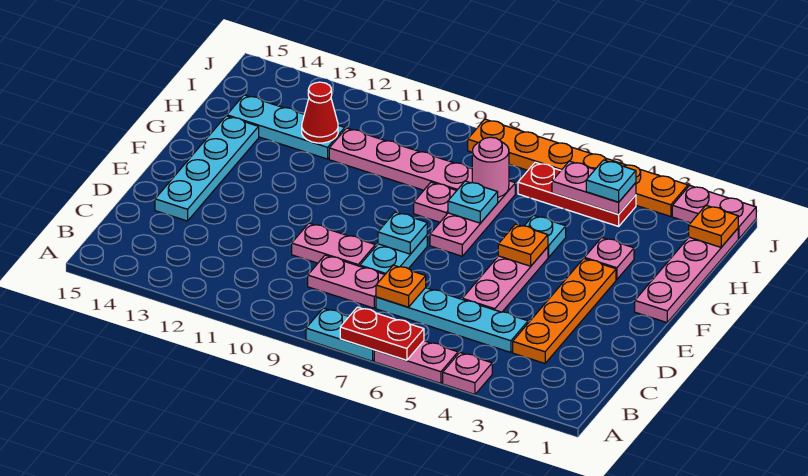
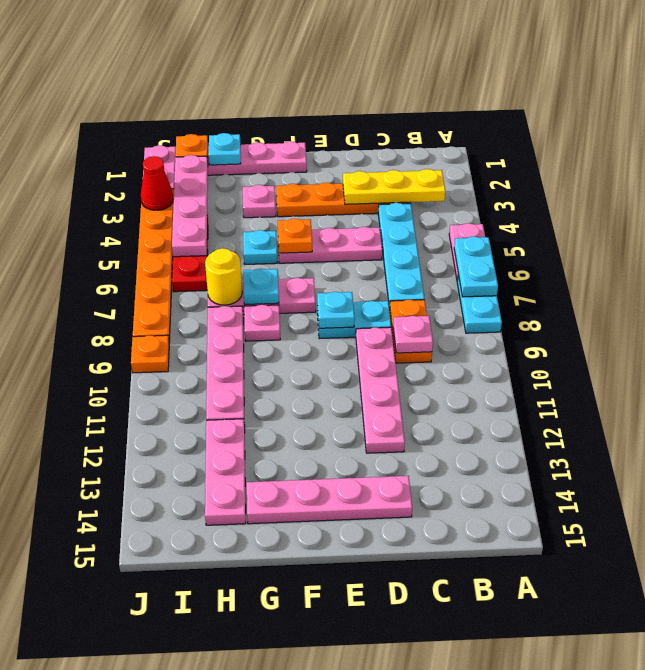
pink plate A4 level 1 -> pink plate C9 level 2
red plate A6:A7 level 2 -> cyan plate A6:A7 level 2
none -> yellow plate B3:D3 level 2
orange plate C7 level 2 -> orange plate J9 level 1
pink plate C8:C9 level 1 -> orange plate C8:C9 level 1
pink plate D9:D10 level 1 -> pink plate D9:D12 level 1
cyan plate D14:G14 level 1 -> pink plate D14:G14 level 1
pink round brick H7 level 2 -> yellow round brick H7 level 2
cyan plate H12:H14 level 1 -> pink plate H12:H14 level 1
red cone H12 level 2 -> red cone J3 level 2
pink plate I4:I5 level 2 -> pink plate I2:I5 level 2
cyan plate I4 level 3 -> cyan plate H1 level 2

